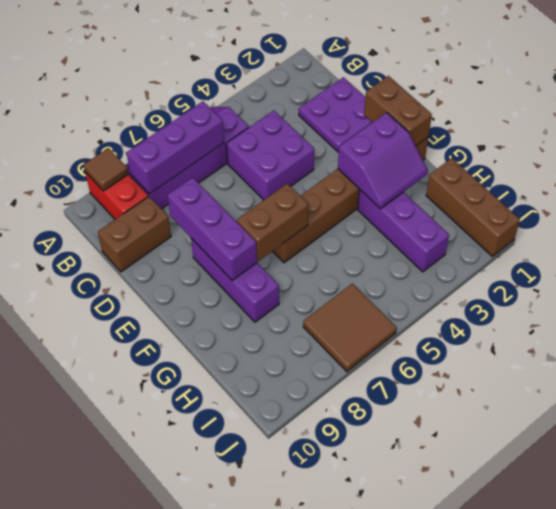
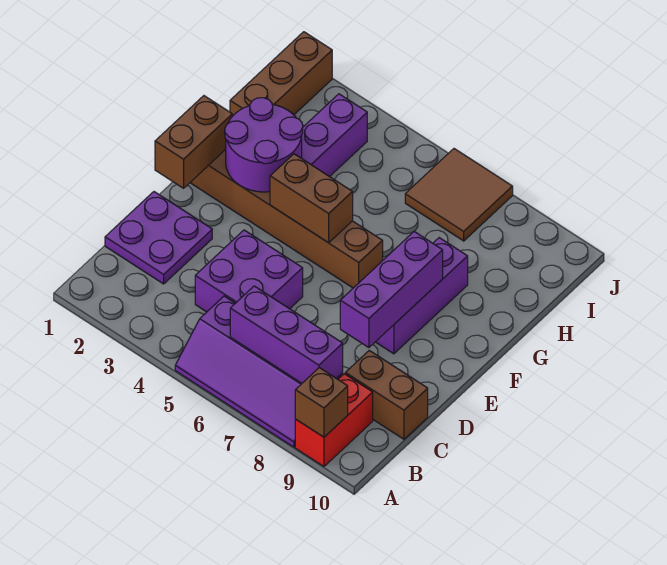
brown tile A9 level 2 -> brown brick A9 level 2
purple slope F2:G3 level 2 top F -> purple round brick F2:G3 level 2
brown brick F6:F7 level 2 -> brown brick F4:F5 level 2

